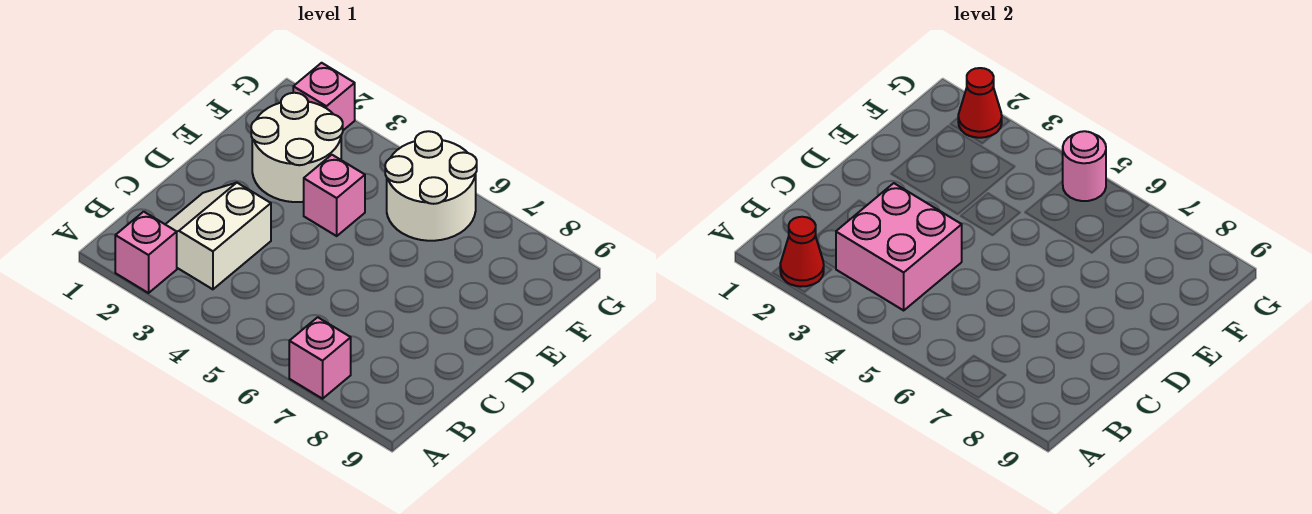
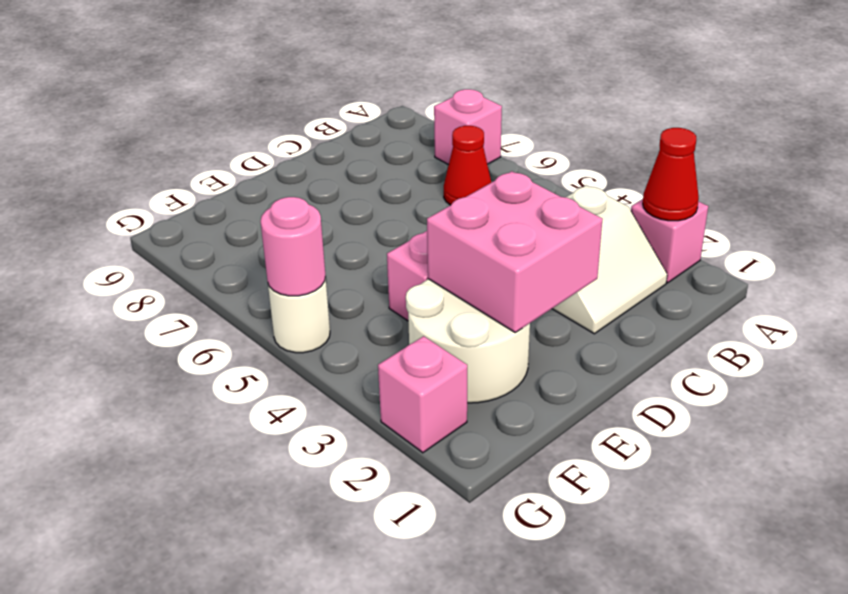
pink brick B3:C4 level 2 -> pink brick D2:E3 level 2
white round brick F5:G6 level 1 -> white round brick G5 level 1
red cone G2 level 2 -> red cone B6 level 1

